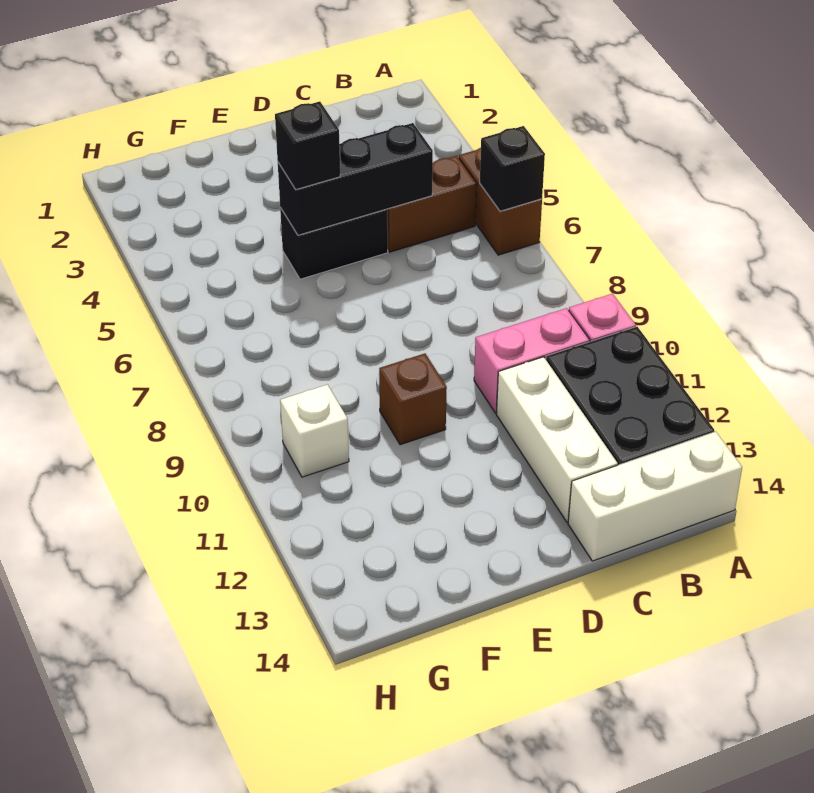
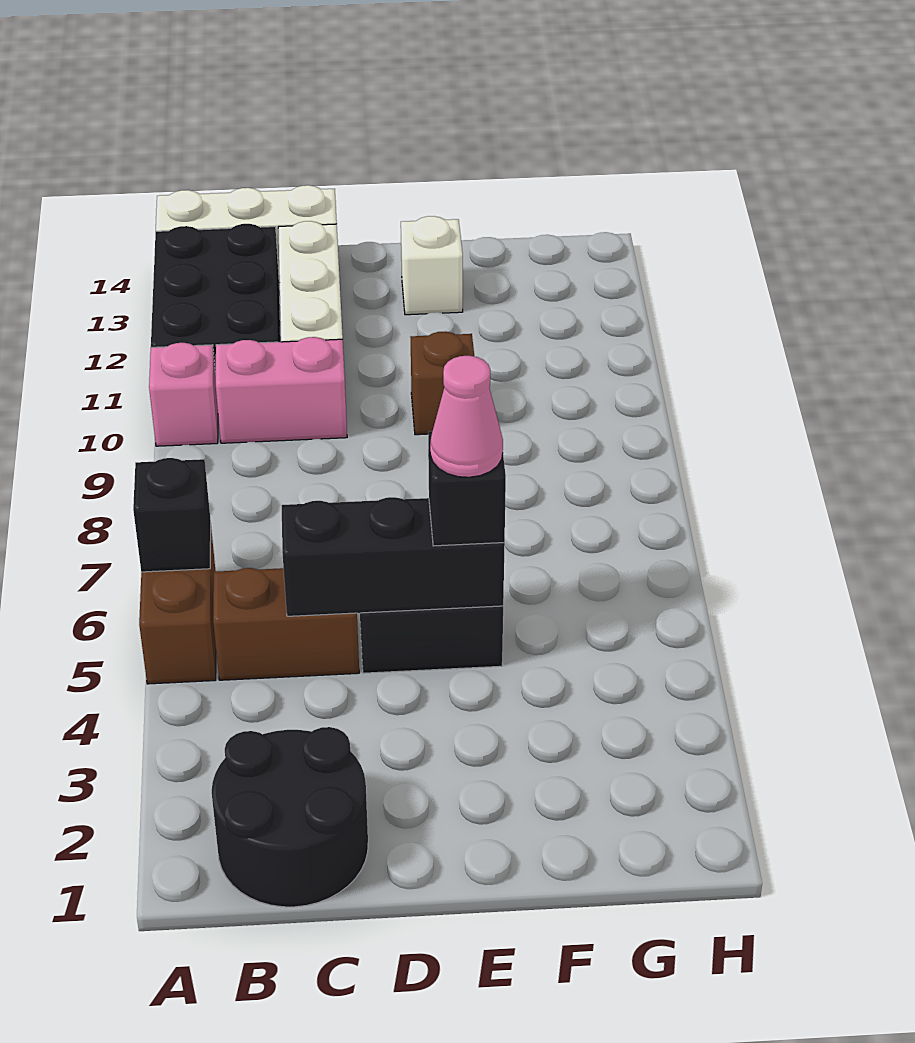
none -> black round brick B1:C2 level 1
none -> pink cone E5 level 4
white brick G10 level 1 -> white brick E13 level 1

